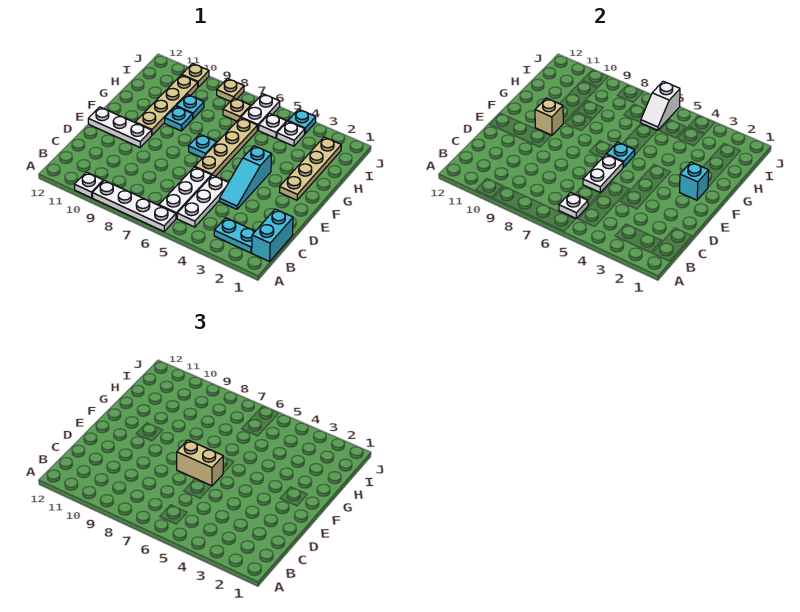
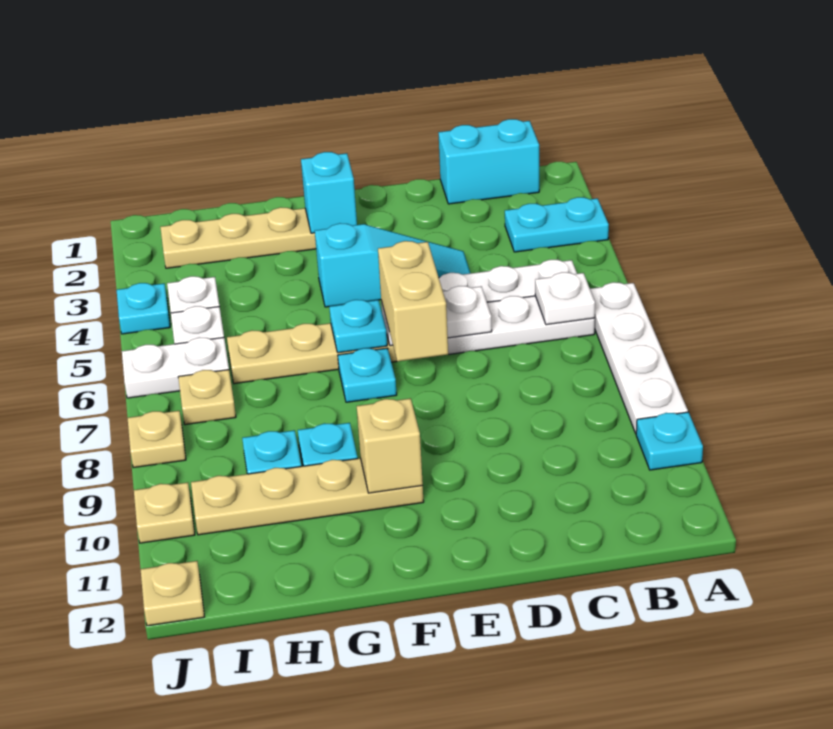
white plate A10 level 1 -> cyan plate A10 level 1
cyan plate B2:B3 level 1 -> cyan plate A3:B3 level 1
white plate E10:E12 level 1 -> none
white slope I6:J6 level 2 top J -> none
none -> tan plate J12 level 1

